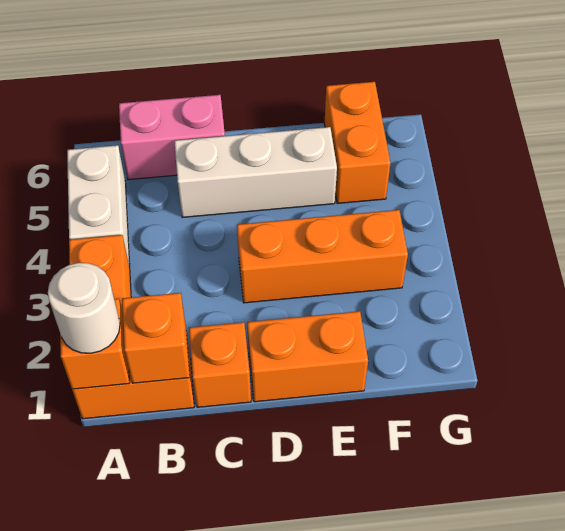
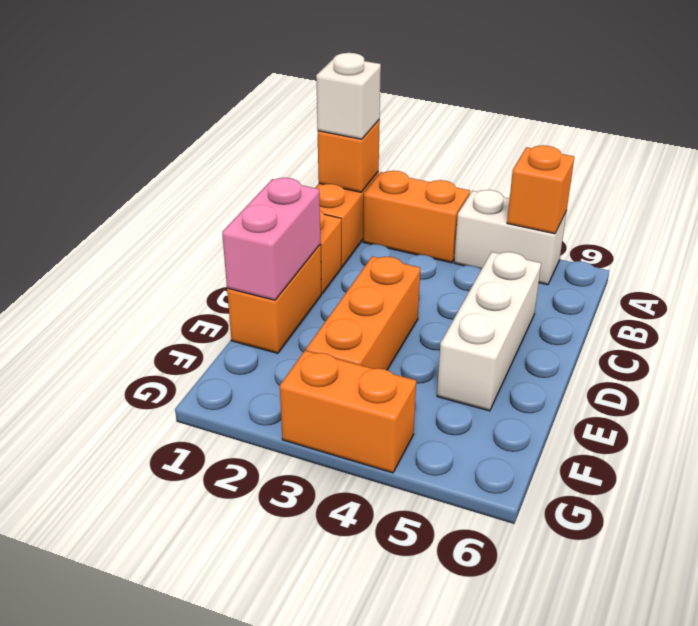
white round brick A1 level 3 -> white brick A1 level 3
orange brick B1 level 2 -> orange brick A5 level 2
pink brick B6:C6 level 1 -> pink brick D1:E1 level 2
orange brick F5:F6 level 1 -> orange brick G3:G4 level 1

